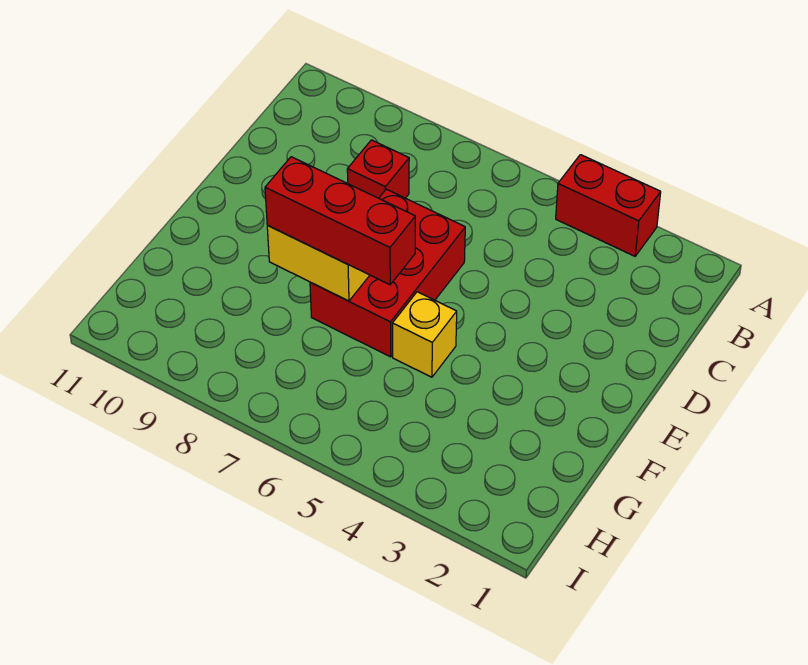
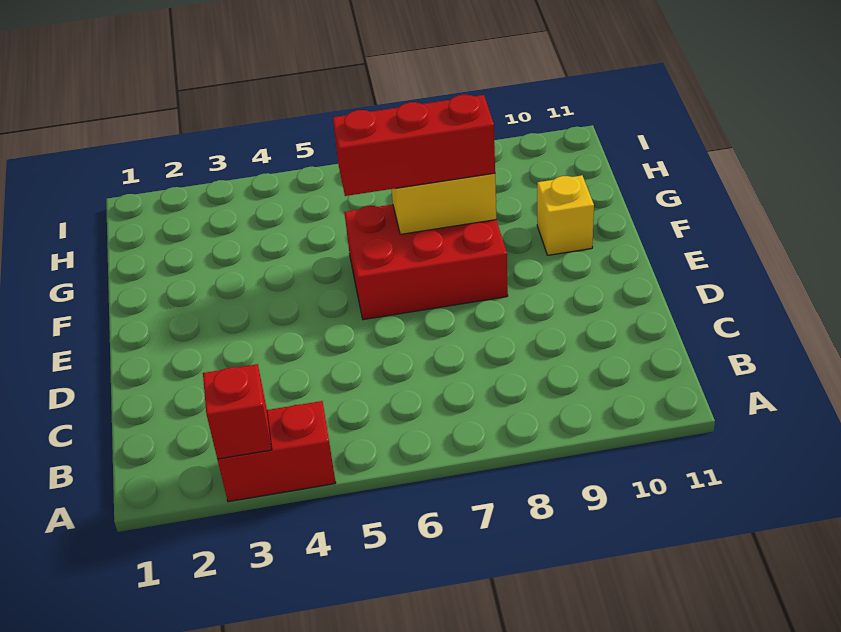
red brick C8 level 1 -> red brick A3 level 2
red brick D6:F7 level 1 -> red brick E6:F8 level 1
yellow brick F5 level 1 -> yellow brick F10 level 1

